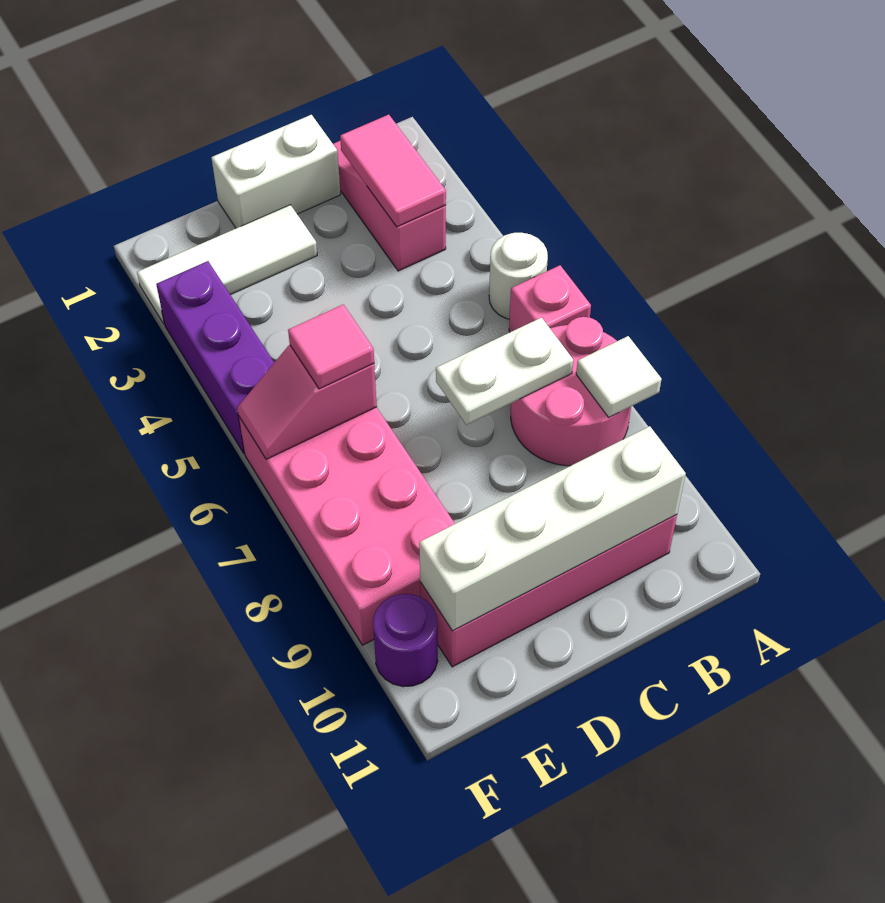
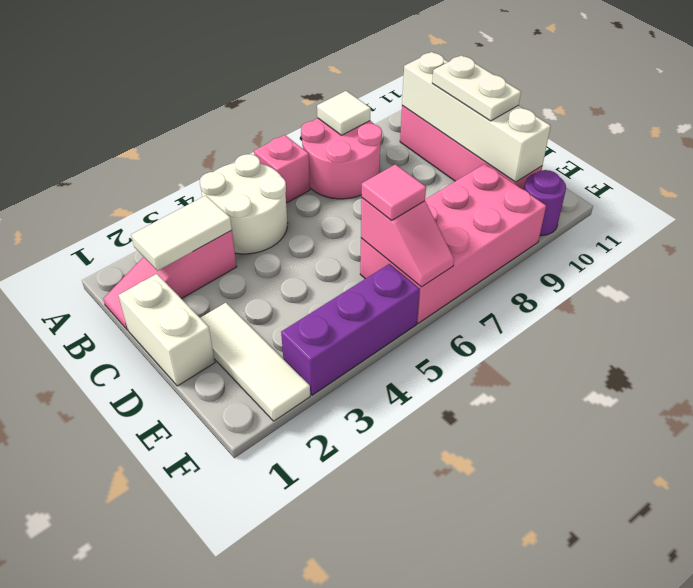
white round brick A5 level 1 -> white round brick A4:B5 level 1
pink tile B2:B3 level 2 -> white tile B2:B3 level 2
white plate B7:C7 level 2 -> white plate C10:D10 level 3

